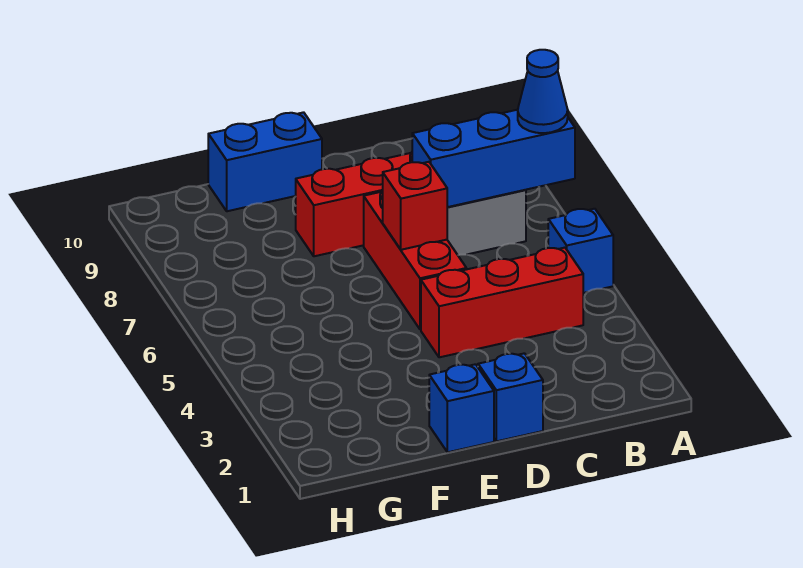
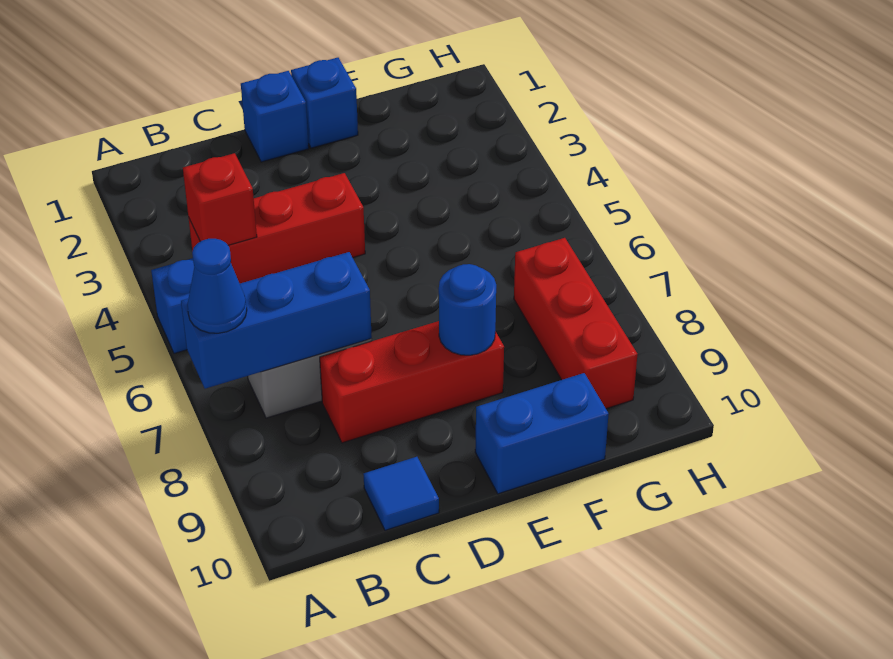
none -> blue tile C10 level 1
red brick D5:D7 level 1 -> red brick G7:G9 level 1
red brick D6 level 2 -> red brick B4 level 2
none -> blue round brick E8 level 2

